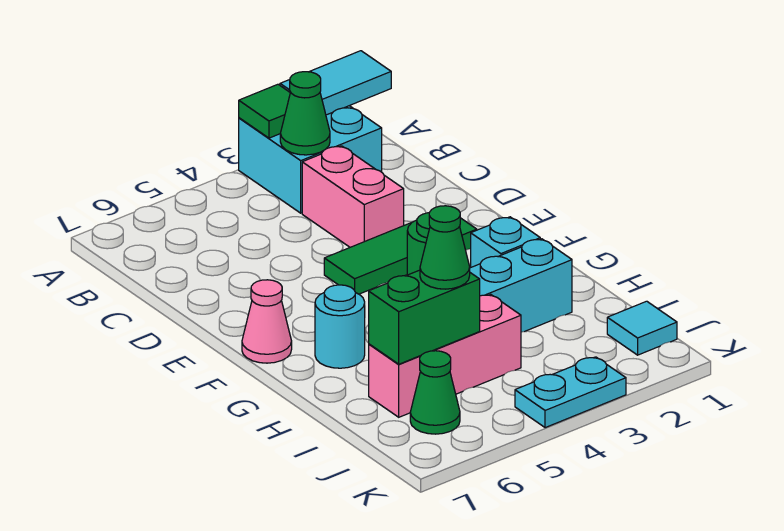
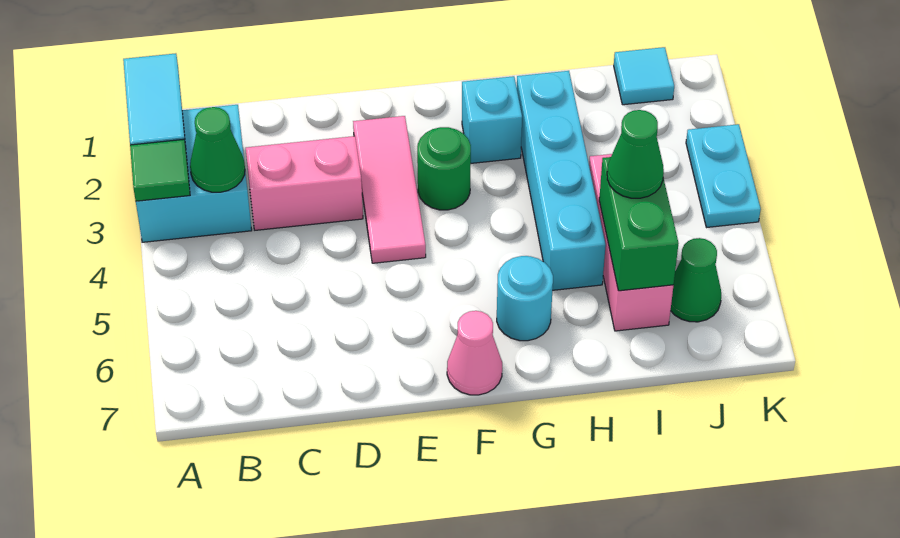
green tile E2:E4 level 1 -> pink tile E2:E4 level 1

